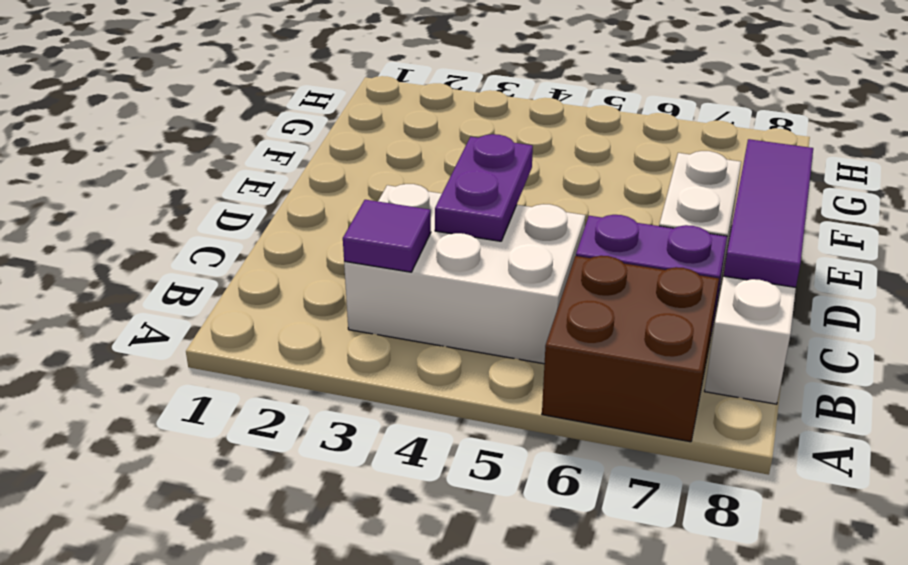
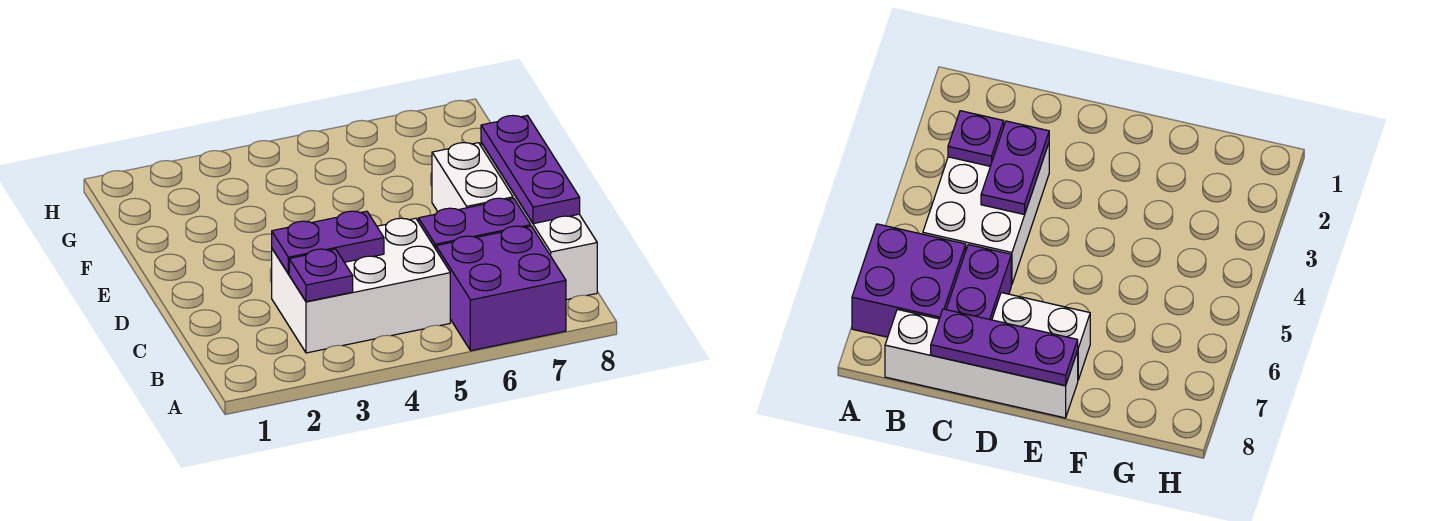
brown brick A6:B7 level 1 -> purple brick A6:B7 level 1
purple tile B3 level 2 -> purple plate B3 level 2
purple plate C4:D4 level 2 -> purple plate C3:C4 level 2
purple tile C8:E8 level 2 -> purple plate C8:E8 level 2

